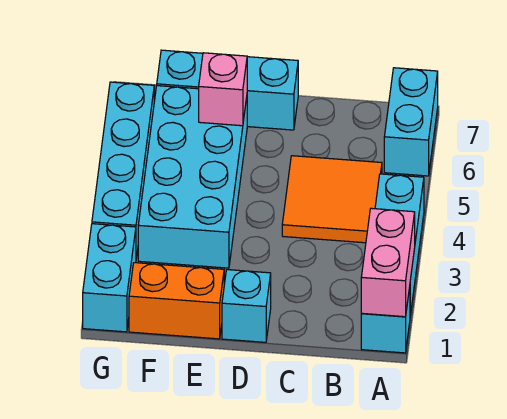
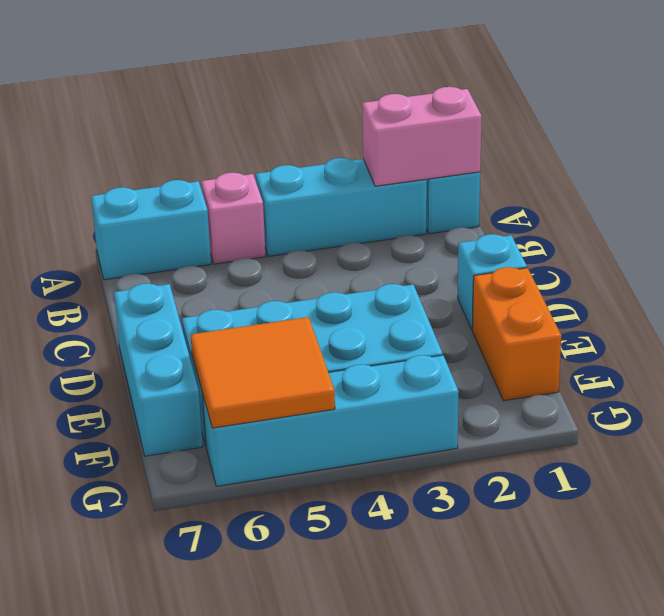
orange tile B4:C5 level 1 -> orange tile F5:G6 level 2
pink brick E6 level 2 -> pink brick A5 level 1
cyan brick G1:G2 level 1 -> none

